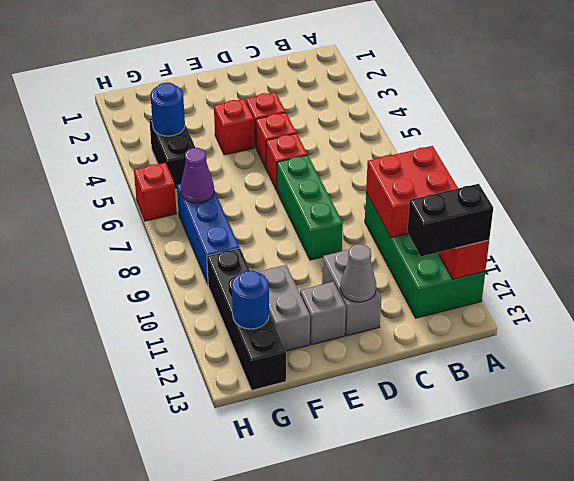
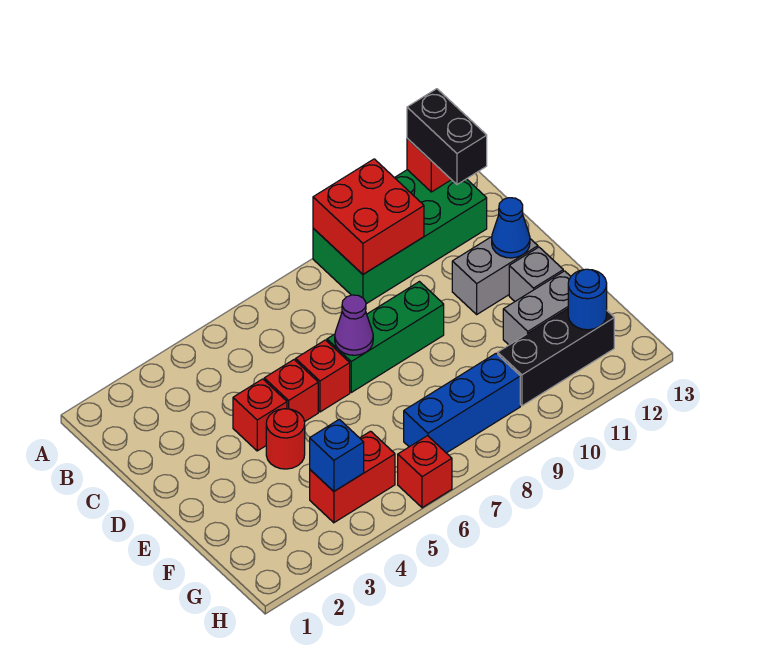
grey cone D12 level 2 -> blue cone D12 level 2
red brick E4 level 1 -> red round brick E4 level 1
black brick G4:G5 level 1 -> red brick G4:G5 level 1
blue round brick G4 level 2 -> blue brick G4 level 2
purple cone G7 level 2 -> purple cone D7 level 2
black brick G10:G13 level 1 -> black brick G10:G12 level 1

